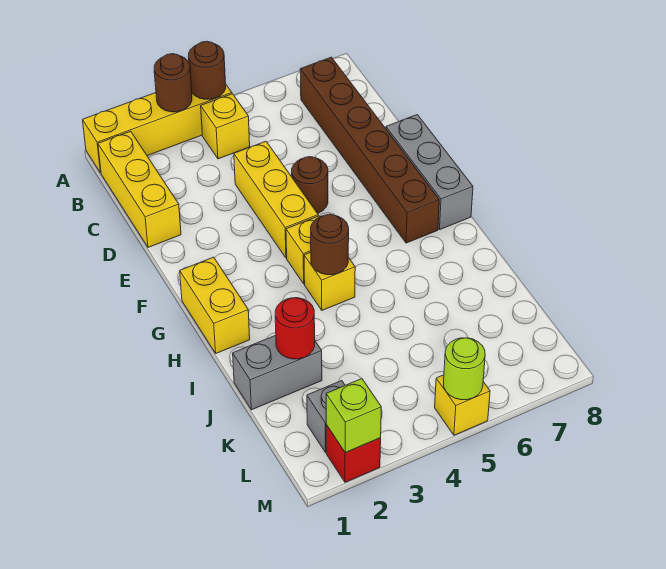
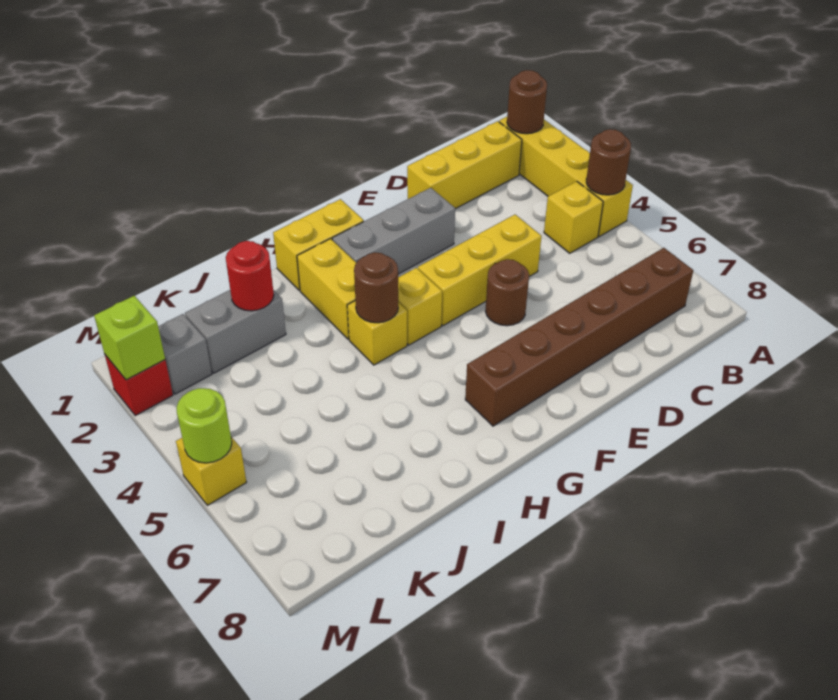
brown round brick A3 level 2 -> brown round brick A1 level 2
grey brick E8:G8 level 1 -> grey brick E2:G2 level 1
none -> yellow brick H2:H3 level 1
grey brick J1:J2 level 1 -> grey brick J2:K2 level 1

